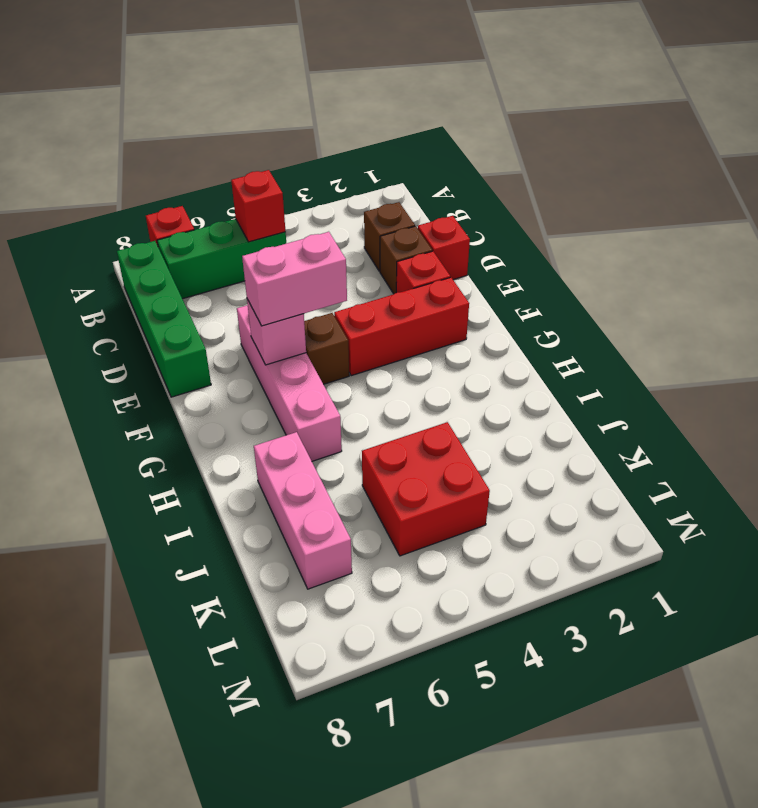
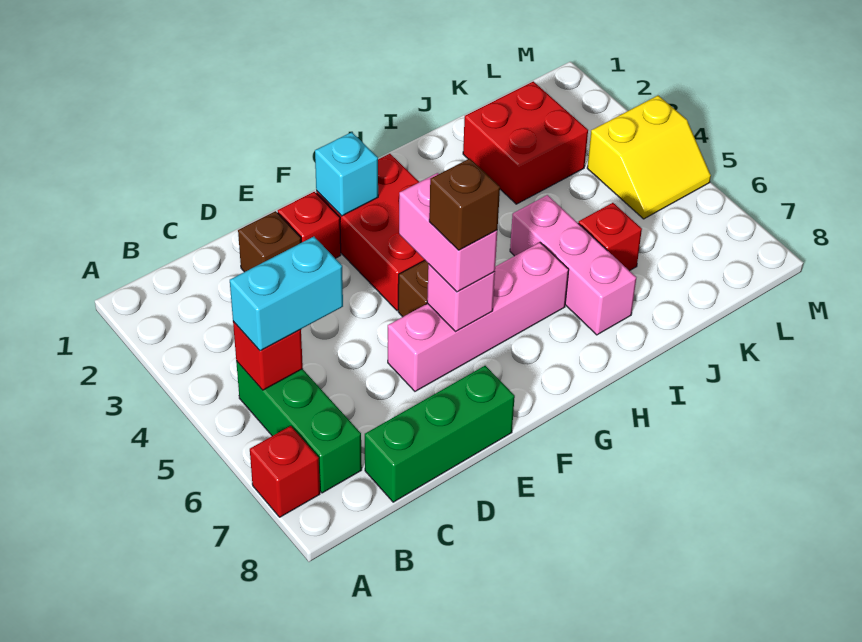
none -> cyan brick B5:C5 level 3
green brick B8:E8 level 1 -> green brick C8:E8 level 1
brown brick C2 level 1 -> brown brick F6 level 4
red brick D1 level 1 -> red brick J6 level 1
red brick F2:F4 level 1 -> red brick F2:G4 level 1
none -> cyan brick F2 level 2
pink brick I7:K7 level 1 -> pink brick I5:I7 level 1
red brick J4:K5 level 1 -> red brick J2:K3 level 1
none -> yellow slope L4:M5 level 1 top 4

